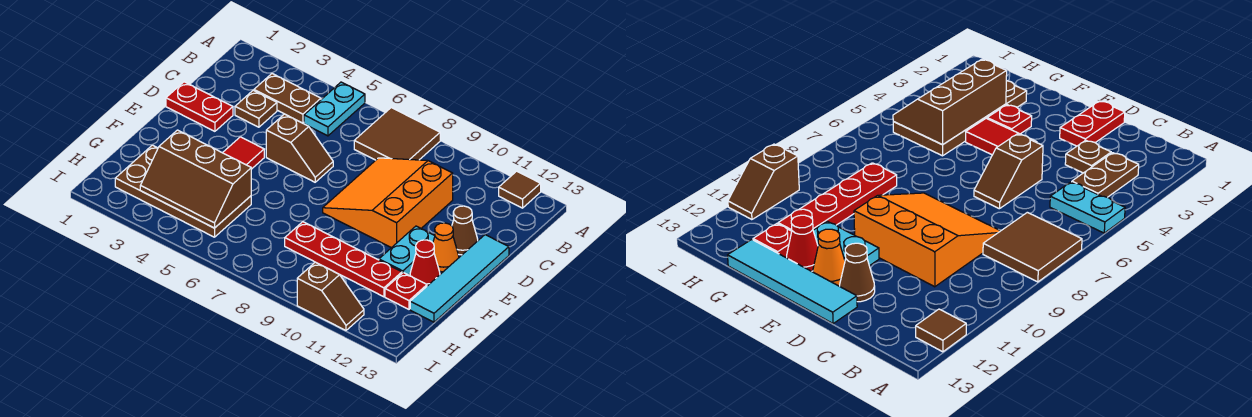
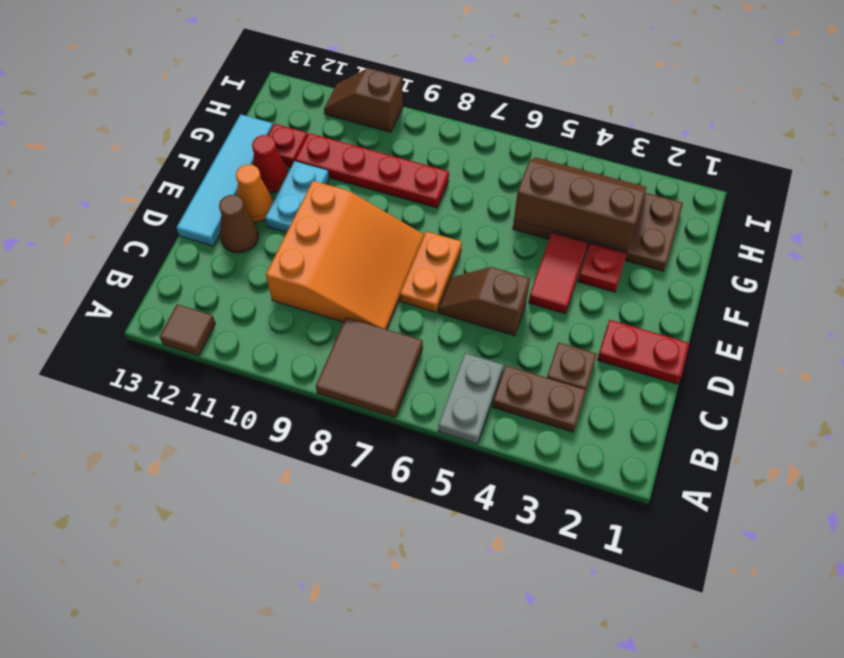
cyan plate A5:B5 level 1 -> grey plate A5:B5 level 1
none -> orange plate D7:E7 level 1

